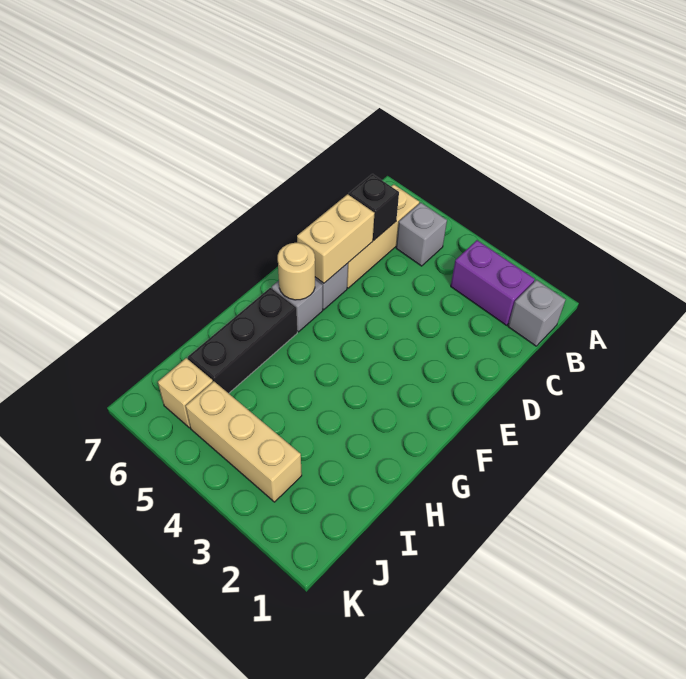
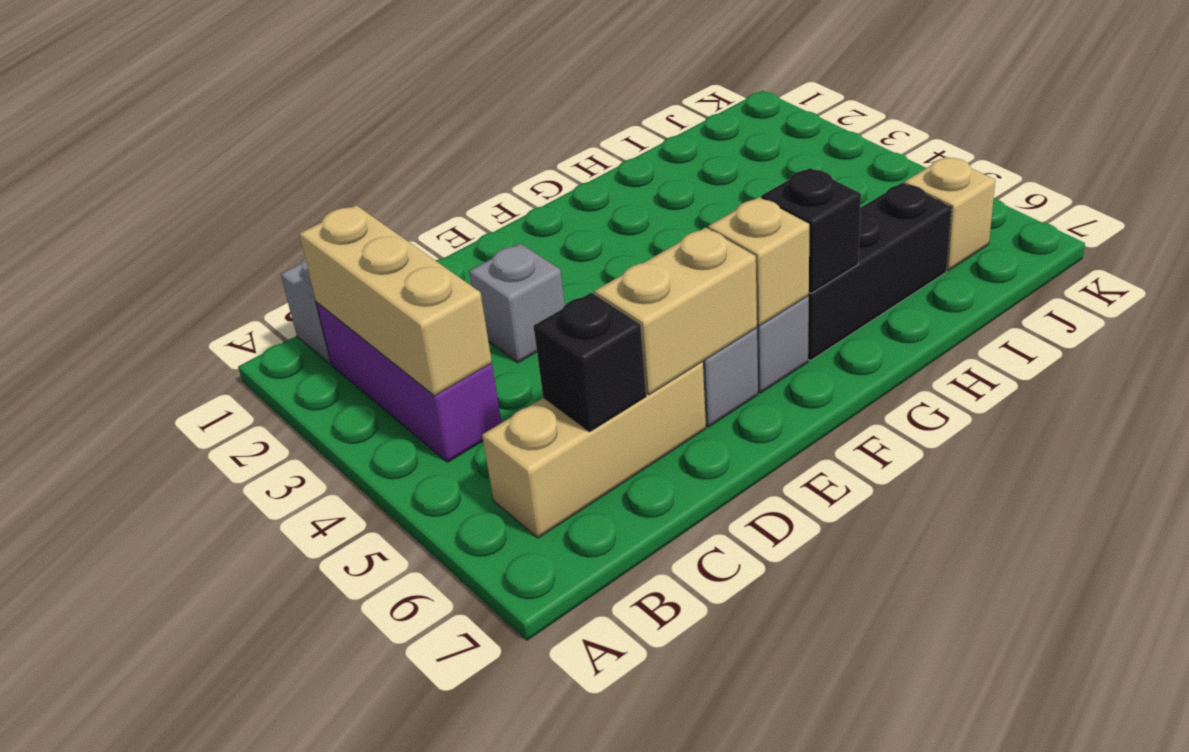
purple brick B2:B3 level 1 -> purple brick B2:B4 level 1
grey brick B5 level 1 -> grey brick D3 level 1
tan round brick F6 level 2 -> tan brick F6 level 2
none -> black brick G6 level 2
tan brick J3:J5 level 1 -> tan brick B2:B4 level 2

